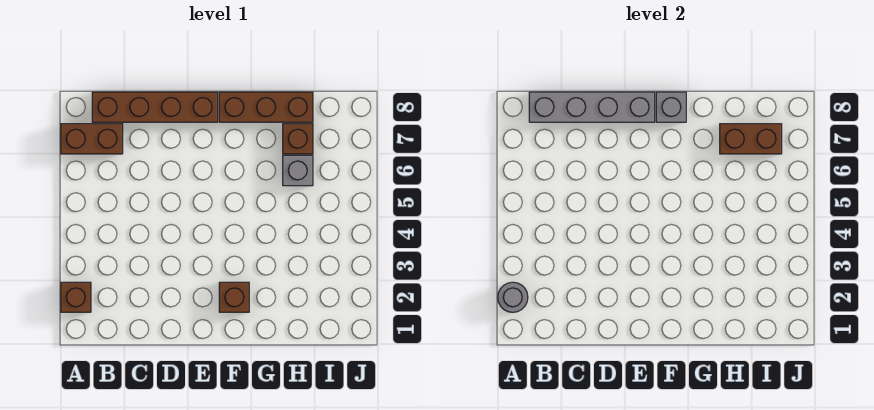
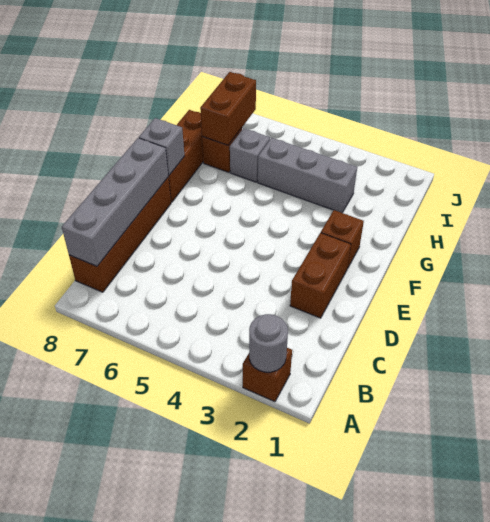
brown brick A7:B7 level 1 -> brown brick D2:E2 level 1
none -> grey brick H3:H5 level 1

